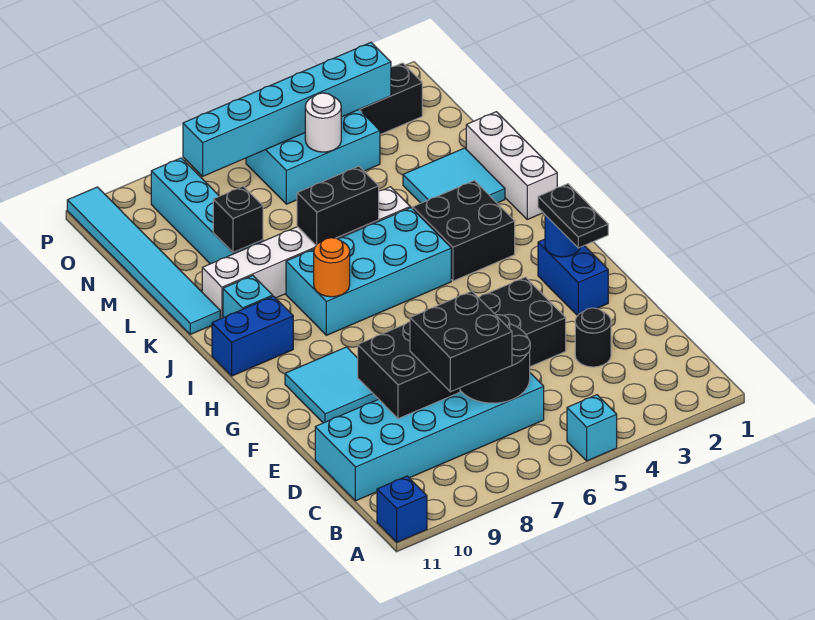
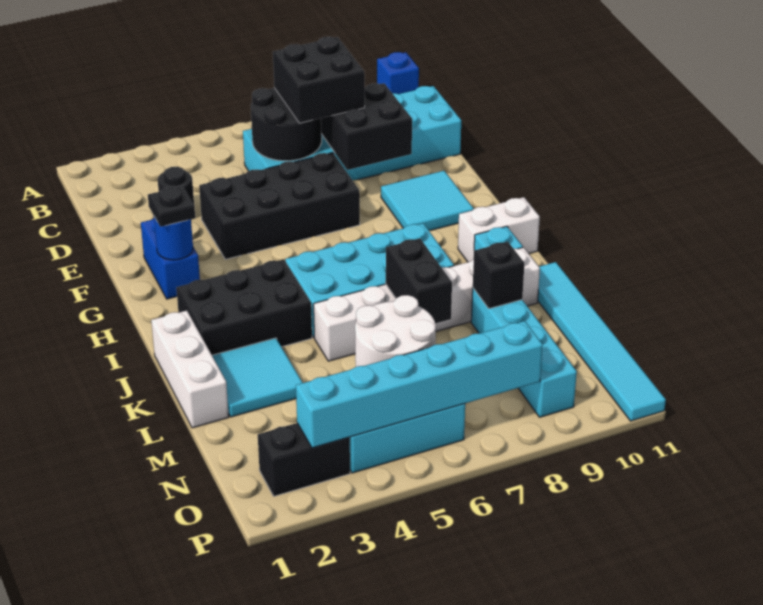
cyan brick A5 level 1 -> none
black plate F2:G2 level 3 -> black plate G2 level 3
black brick I3:J4 level 1 -> black brick I2:J4 level 1
orange round brick I8 level 2 -> none
blue brick I10:I11 level 1 -> white brick I10:I11 level 1
black brick K6:K7 level 2 -> black brick K7:L7 level 2
white round brick N5 level 2 -> white round brick M5:N6 level 2

